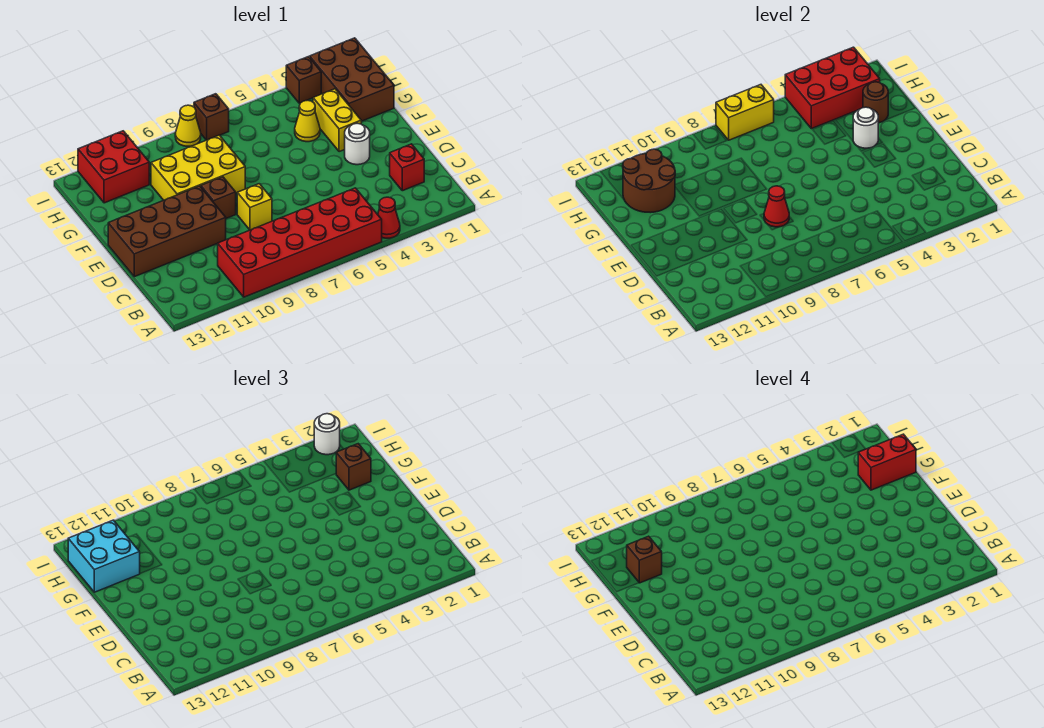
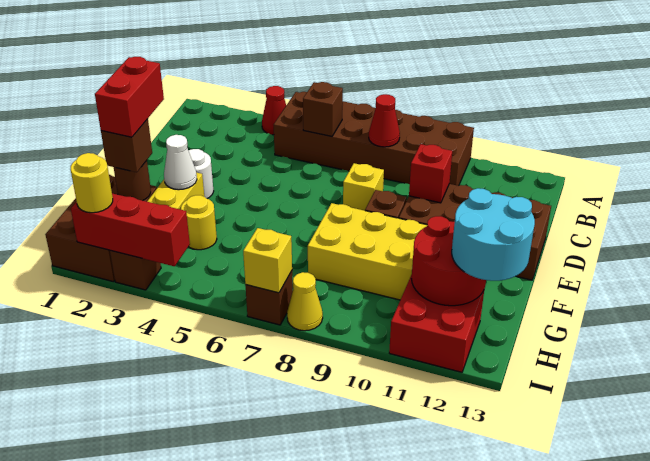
red brick A5:B10 level 1 -> brown brick A5:B10 level 1
red brick C2 level 1 -> red brick D10 level 2
red cone D8 level 2 -> red cone B8 level 2
white round brick F3 level 2 -> white cone F3 level 2
red brick G1:G2 level 4 -> red brick F2:G2 level 4
yellow cone G4 level 1 -> yellow round brick G4 level 1
brown round brick G11:H12 level 2 -> red round brick G11:H12 level 2
cyan brick G12:H13 level 3 -> cyan round brick G12:H13 level 3
brown brick G12 level 4 -> brown brick B6 level 2
red brick H2:I4 level 2 -> red brick I2:I4 level 2
white round brick I2 level 3 -> yellow round brick I2 level 3
yellow brick I6:I7 level 2 -> yellow brick I7 level 2

